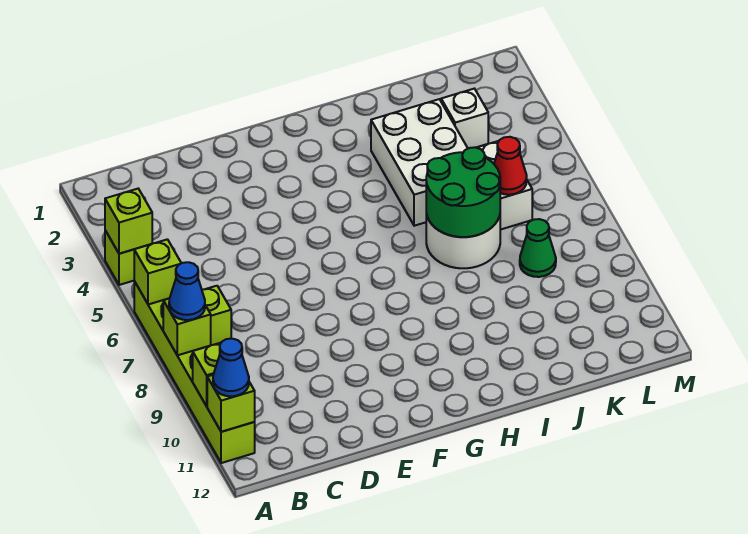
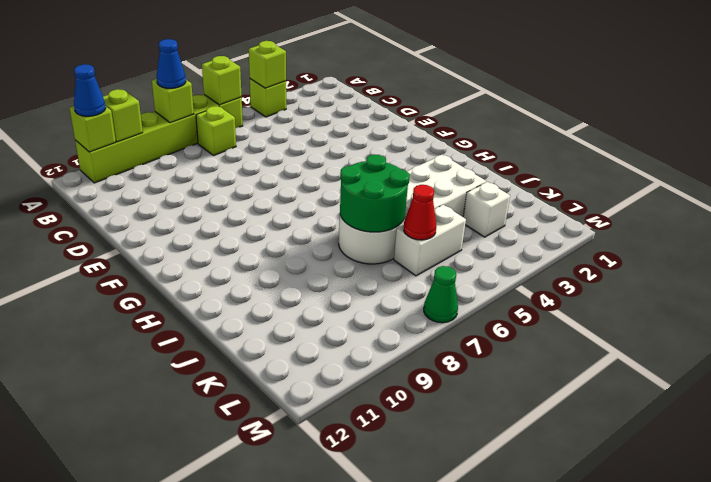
green cone K8 level 1 -> green cone M7 level 1

